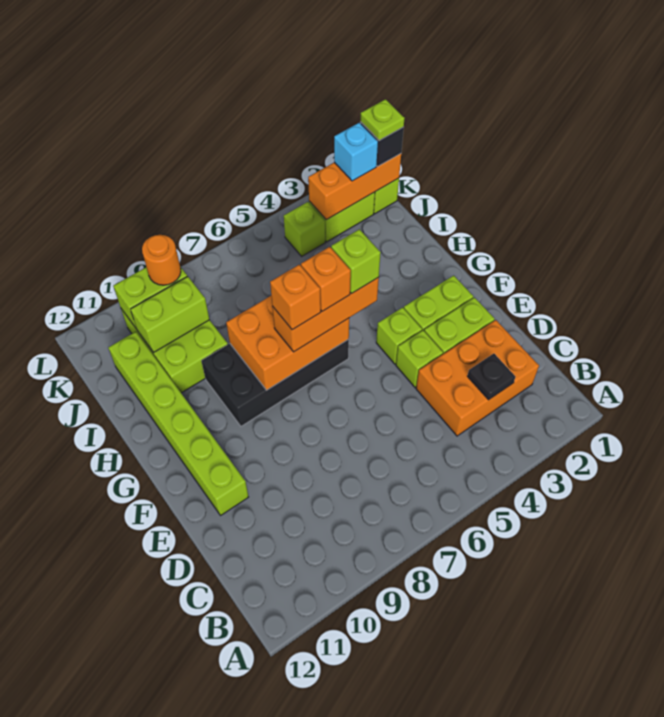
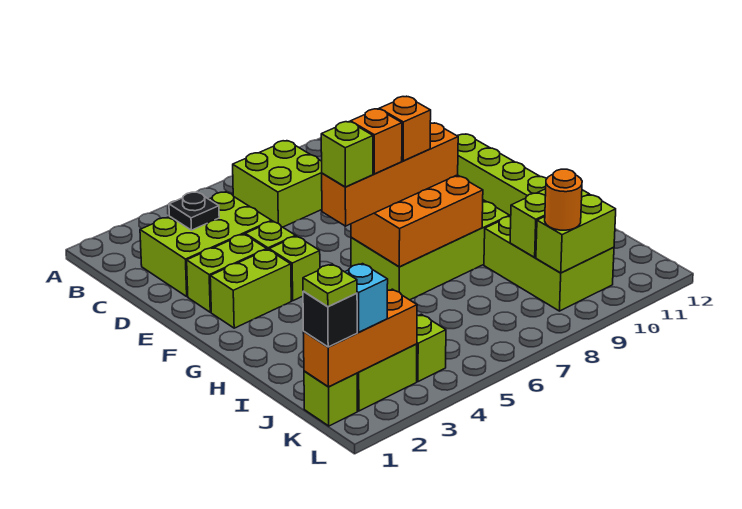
none -> lime brick B6:C7 level 1
orange brick C2:D4 level 1 -> lime brick C2:D4 level 1
orange brick G5:G7 level 3 -> orange brick G5:G8 level 3
black brick G6:H9 level 1 -> lime brick G6:H9 level 1

